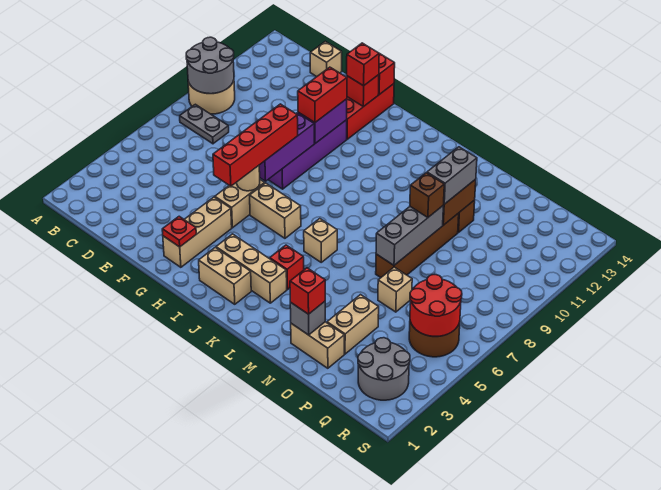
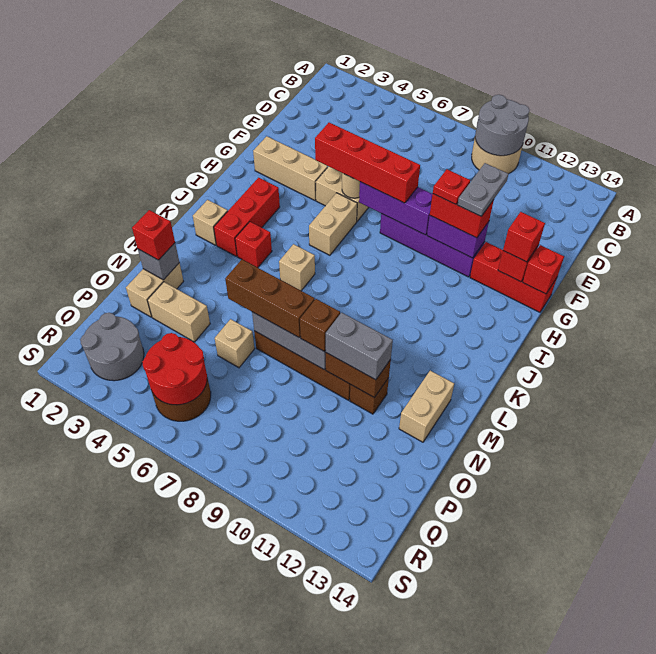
grey plate B8:C8 level 1 -> grey plate F11:G11 level 4
tan brick D14 level 1 -> tan brick K2 level 1
red plate G2 level 2 -> red plate G10 level 4
tan brick I2:J2 level 1 -> tan brick M13:N13 level 1
tan brick I3:K3 level 1 -> red brick I3:K3 level 1
none -> brown brick N6:N8 level 3

